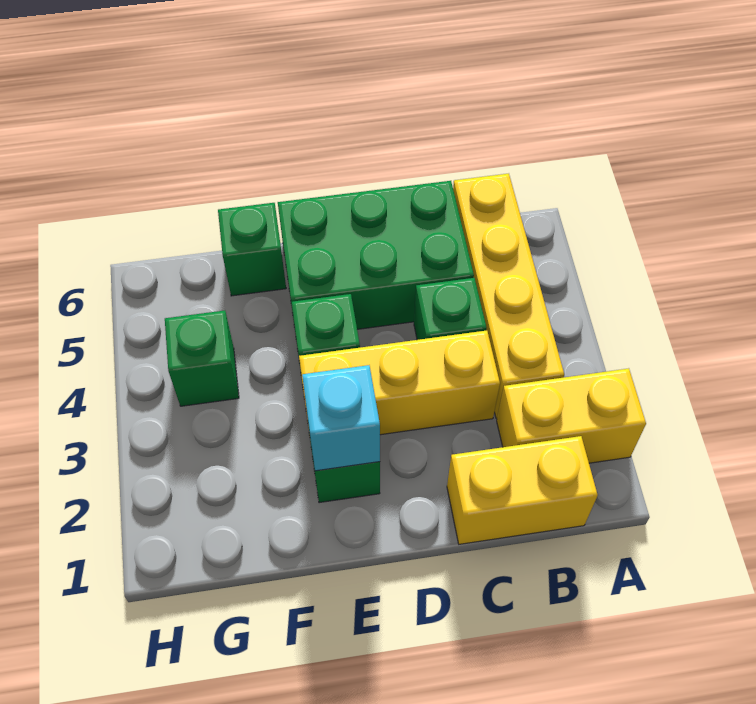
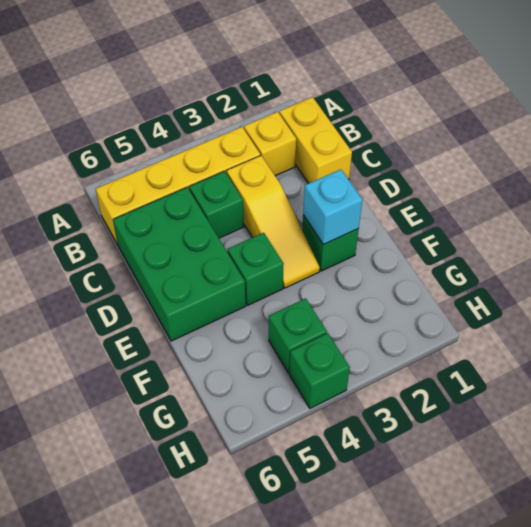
yellow brick A2:B2 level 1 -> yellow brick B2 level 1
yellow brick C3:E3 level 1 -> yellow slope C3:E3 level 1 top C
green brick F6 level 1 -> green brick H4 level 1

